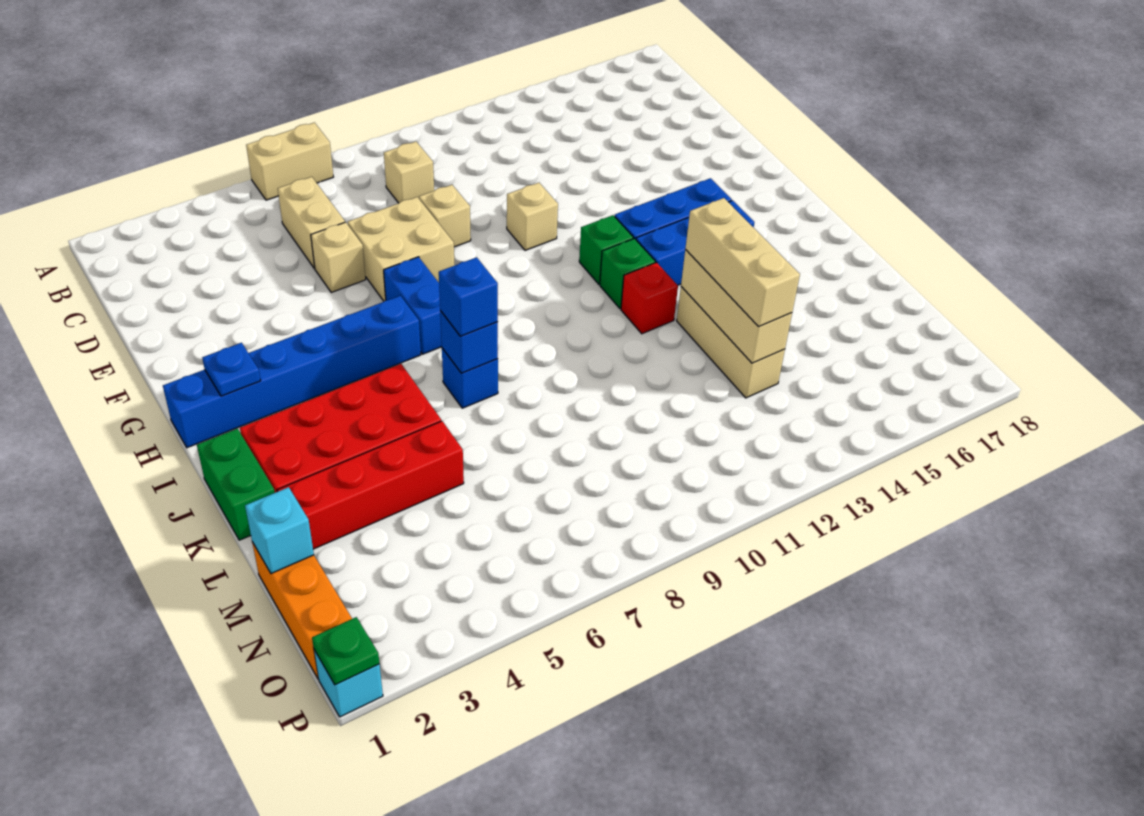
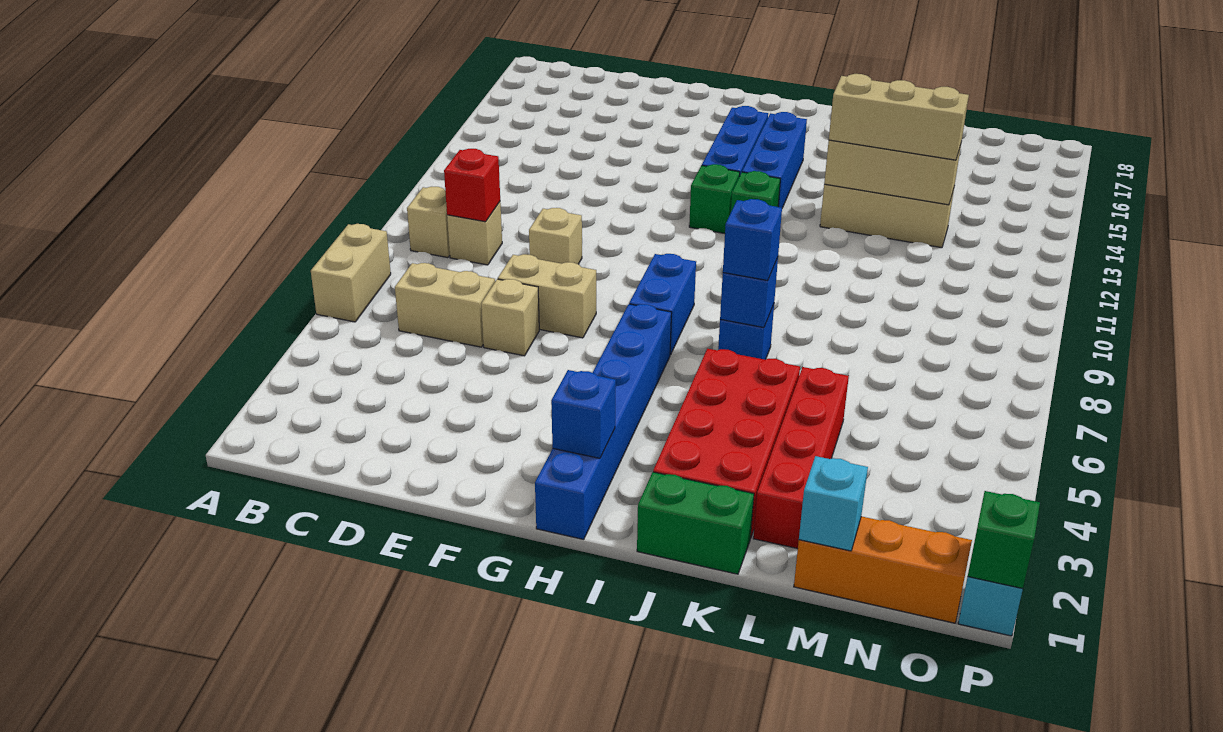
tan brick E7:F8 level 1 -> tan brick E7:F7 level 1
tan brick F11 level 1 -> tan brick B9 level 1
blue brick G7:H7 level 1 -> blue brick H7:H8 level 1
blue plate H2 level 2 -> blue brick H2 level 2
red brick J12 level 1 -> red brick C9 level 2
green plate P1 level 2 -> green brick P1 level 2

